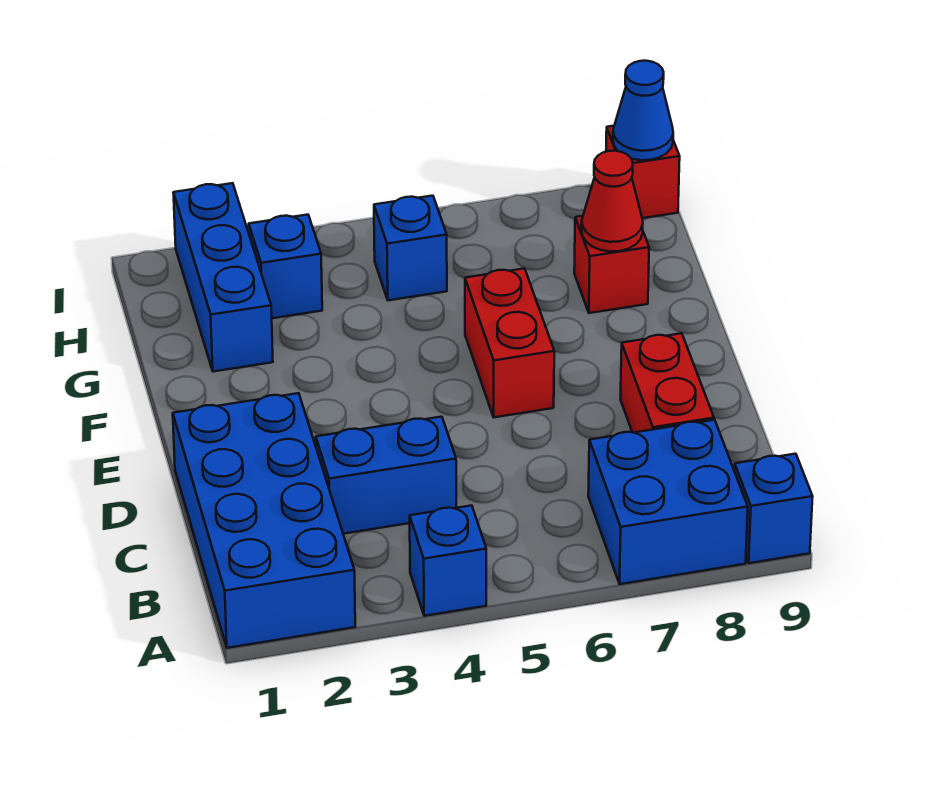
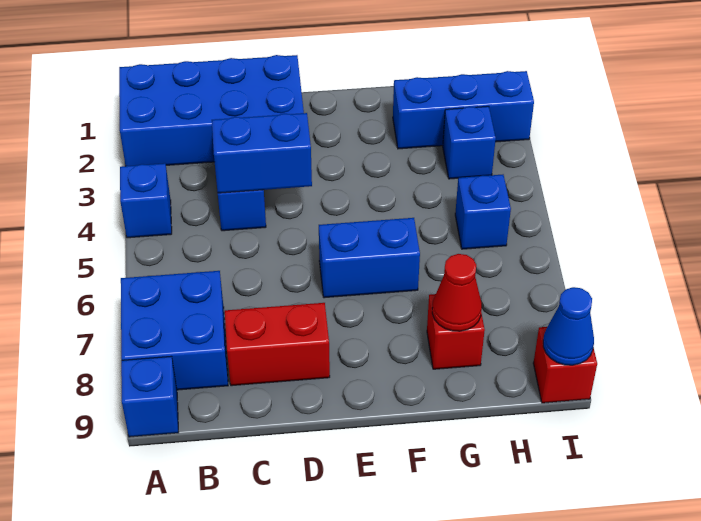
none -> blue brick C4:D4 level 2
red brick E6:F6 level 1 -> blue brick E6:F6 level 1

